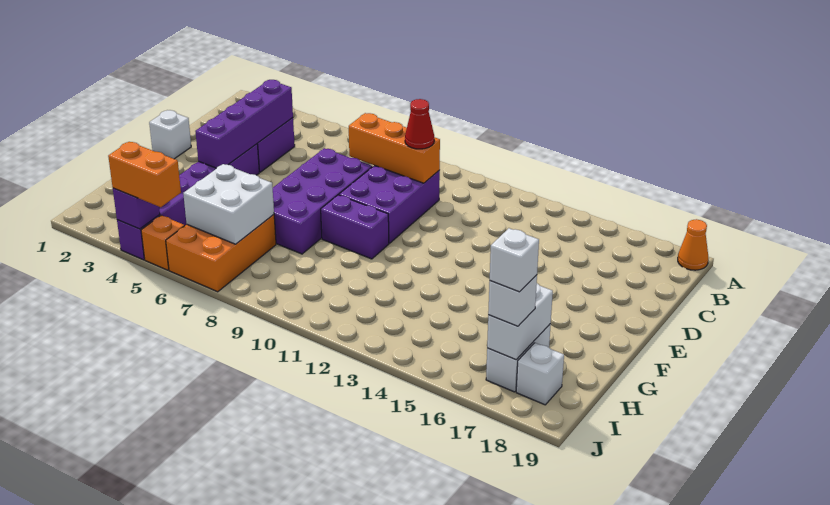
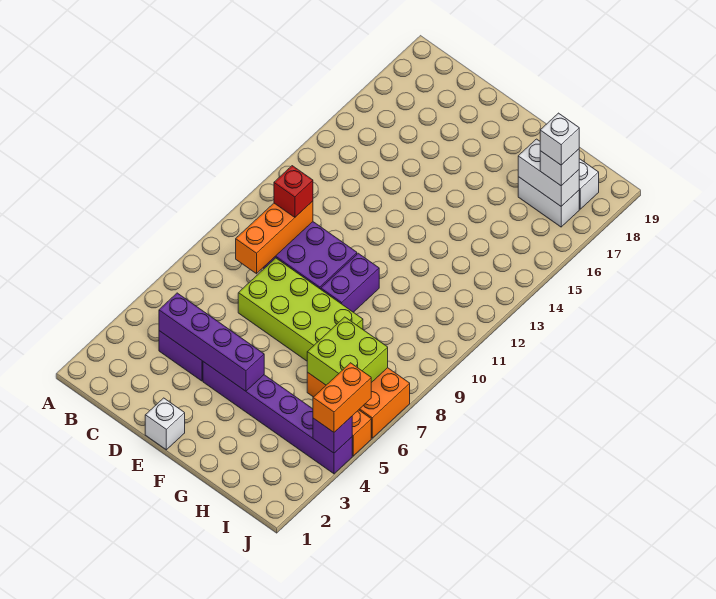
orange cone A19 level 1 -> none
red cone C10 level 3 -> red brick C10 level 3
purple brick D7:G8 level 1 -> lime brick D7:G8 level 1
white brick H6:I7 level 2 -> lime brick H6:I7 level 2

